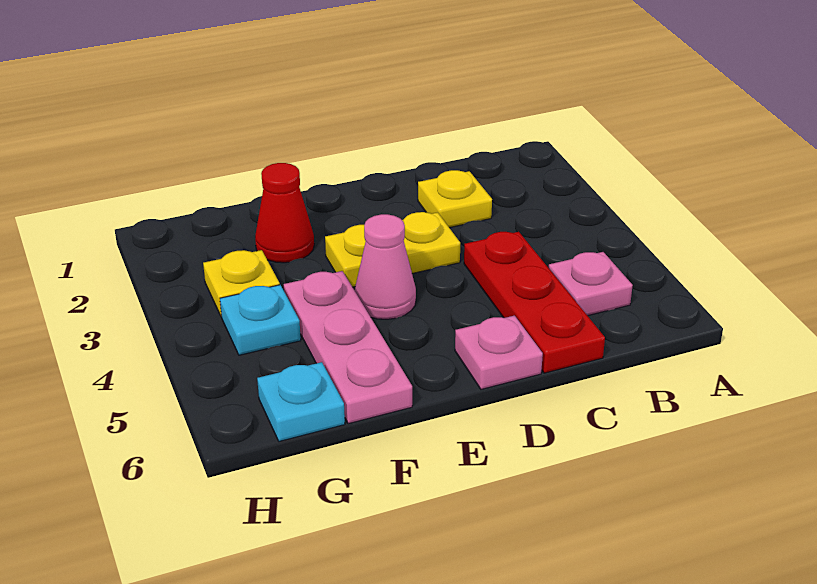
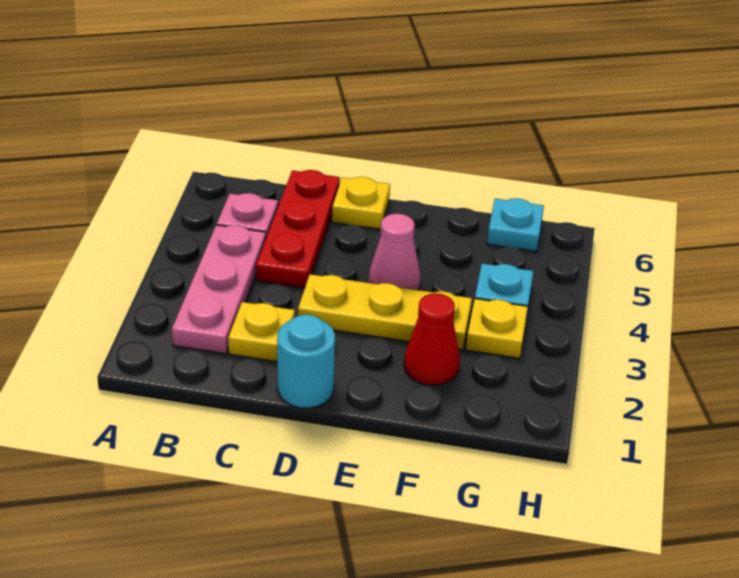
none -> cyan round brick D1 level 1
yellow plate D3:E3 level 1 -> yellow plate D3:F3 level 1
pink plate D6 level 1 -> yellow plate D6 level 1
pink plate F4:F6 level 1 -> pink plate B2:B4 level 1

